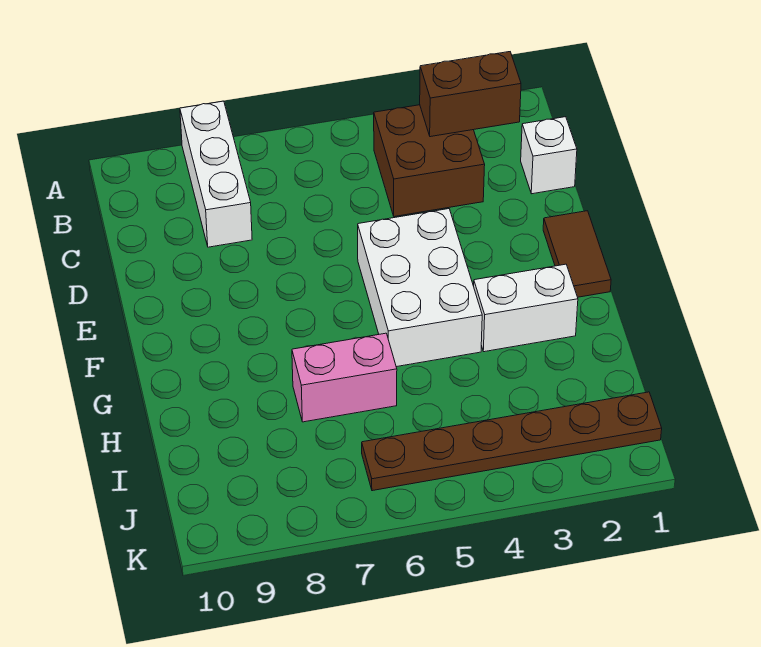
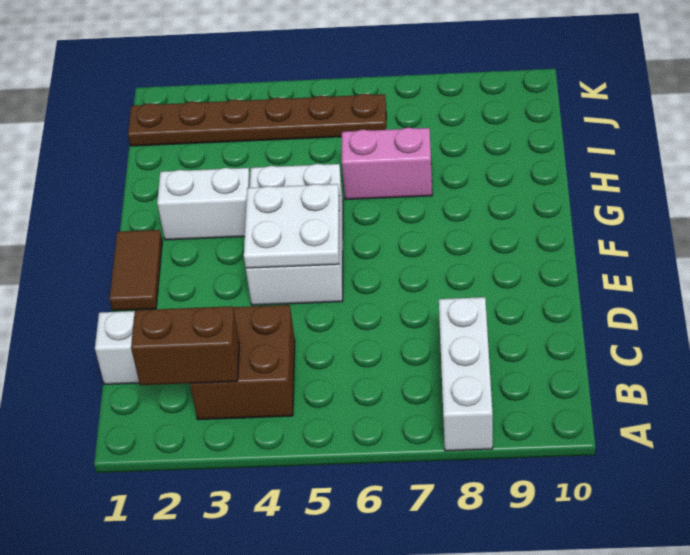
none -> white plate E4:F5 level 2

